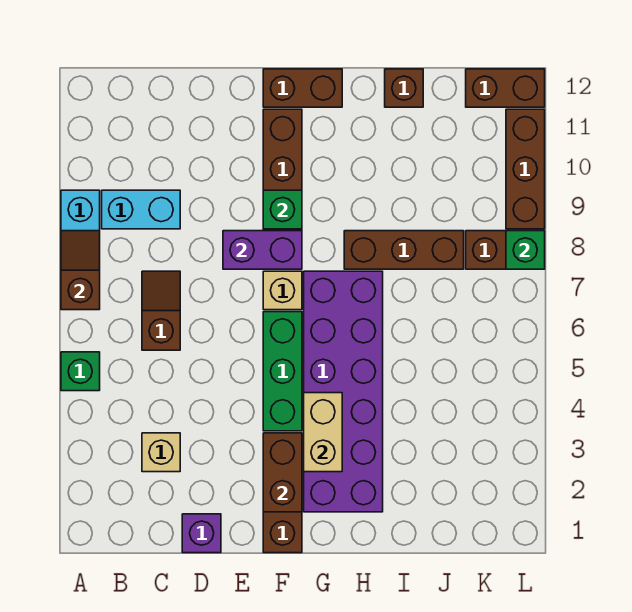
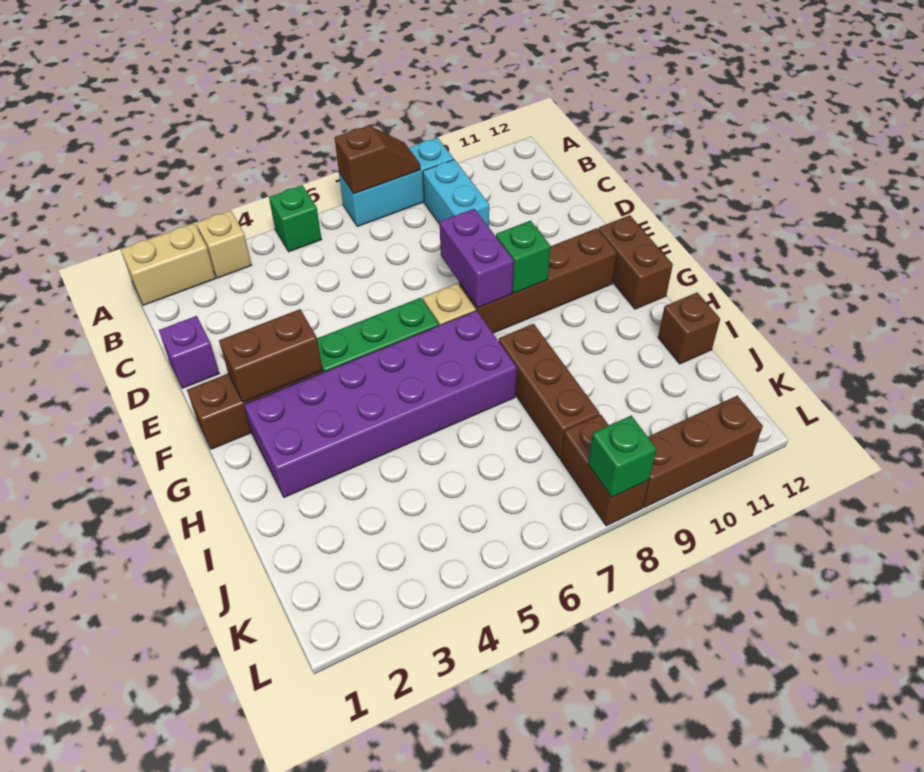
tan brick C3 level 1 -> tan brick A3 level 1
brown slope C6:C7 level 1 top 6 -> none
tan brick G3:G4 level 2 -> tan brick A1:A2 level 1
brown brick K12:L12 level 1 -> none

